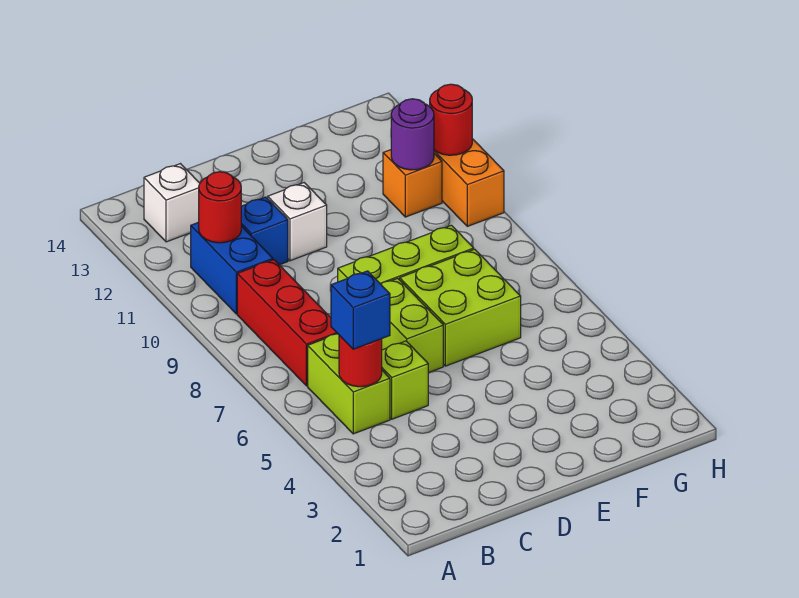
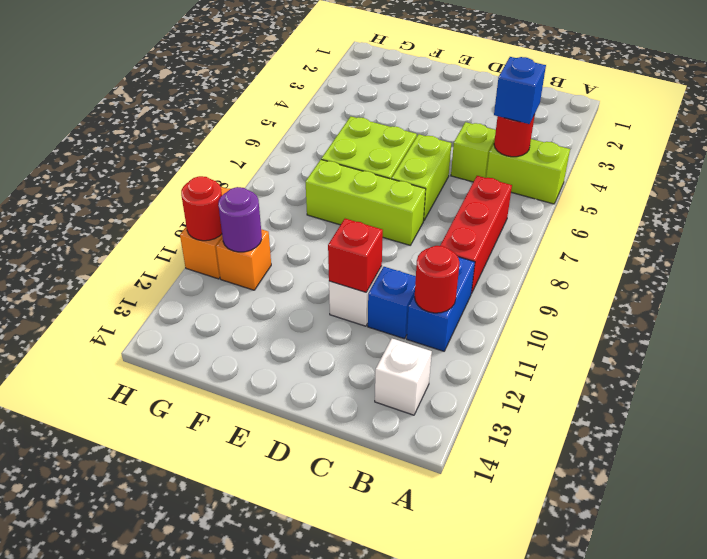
lime brick B5:B6 level 1 -> lime brick A5:B5 level 1
none -> red brick D11 level 2

